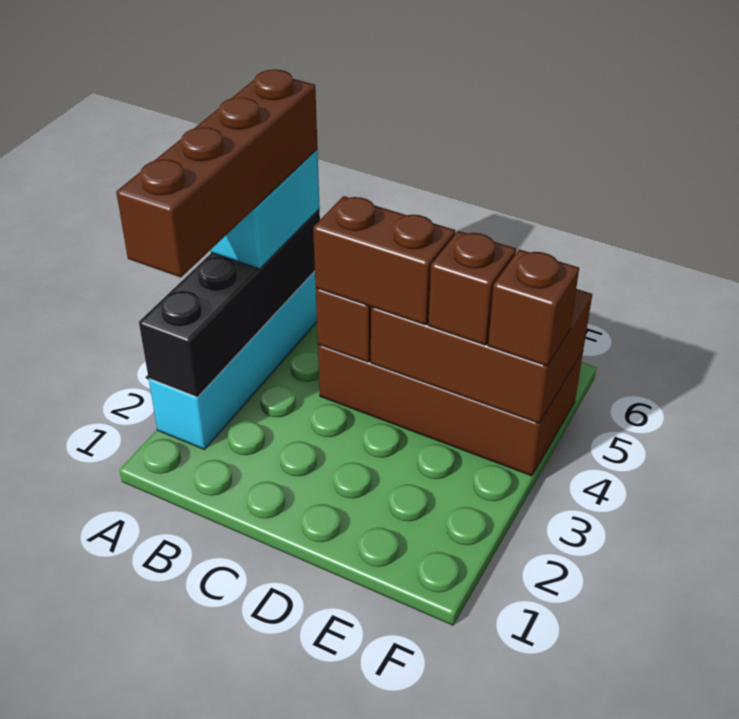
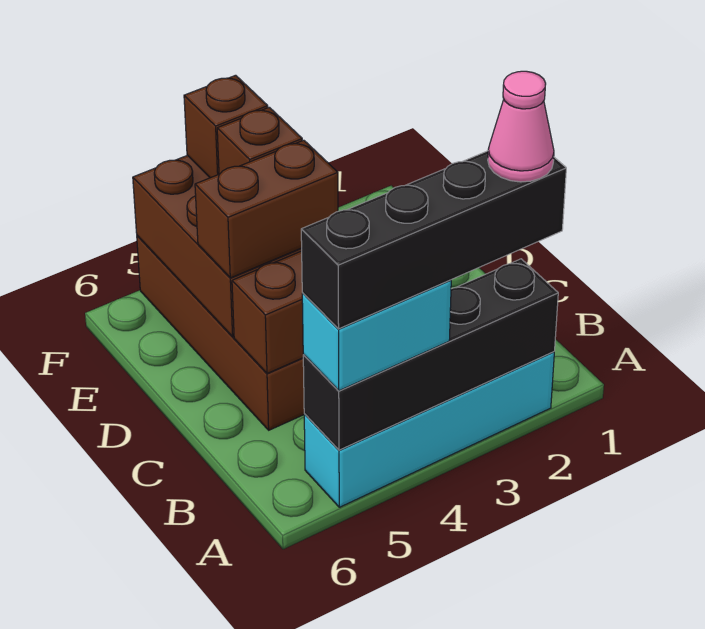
brown brick A2:A5 level 4 -> black brick A2:A5 level 4
none -> pink cone A2 level 5
brown brick C4:D4 level 3 -> brown brick D4:D5 level 3

